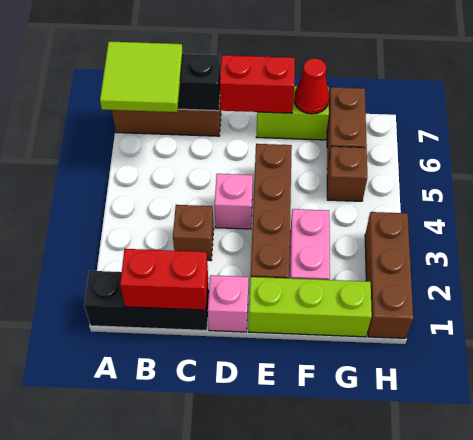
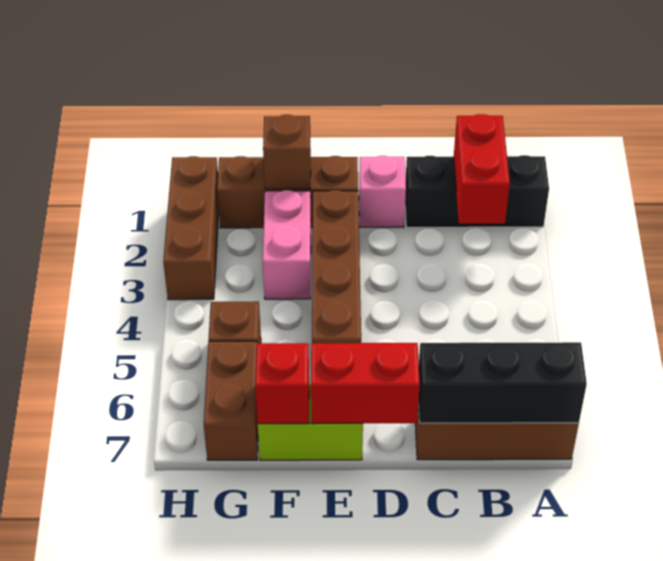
lime tile A6:B7 level 3 -> none
red brick B1:C1 level 2 -> red brick B1:B2 level 2
brown brick C3 level 1 -> brown brick F1 level 2
pink brick D4 level 1 -> none
lime brick E1:G1 level 1 -> brown brick E1:G1 level 1
red cone F7 level 2 -> red brick F7 level 2

